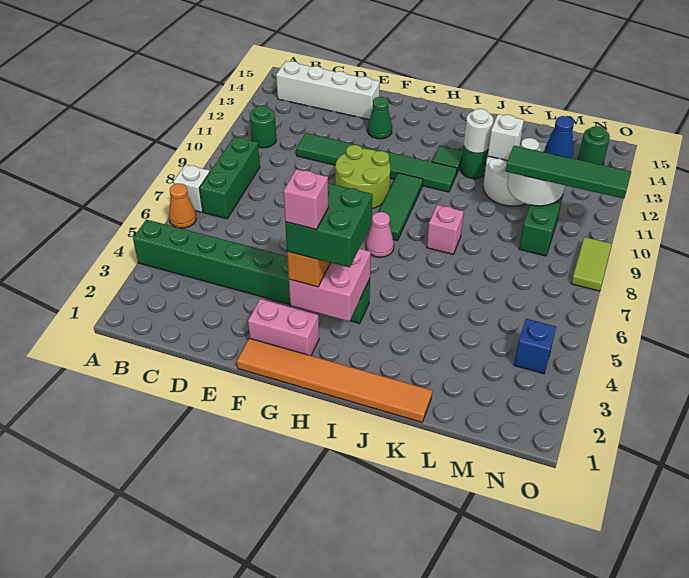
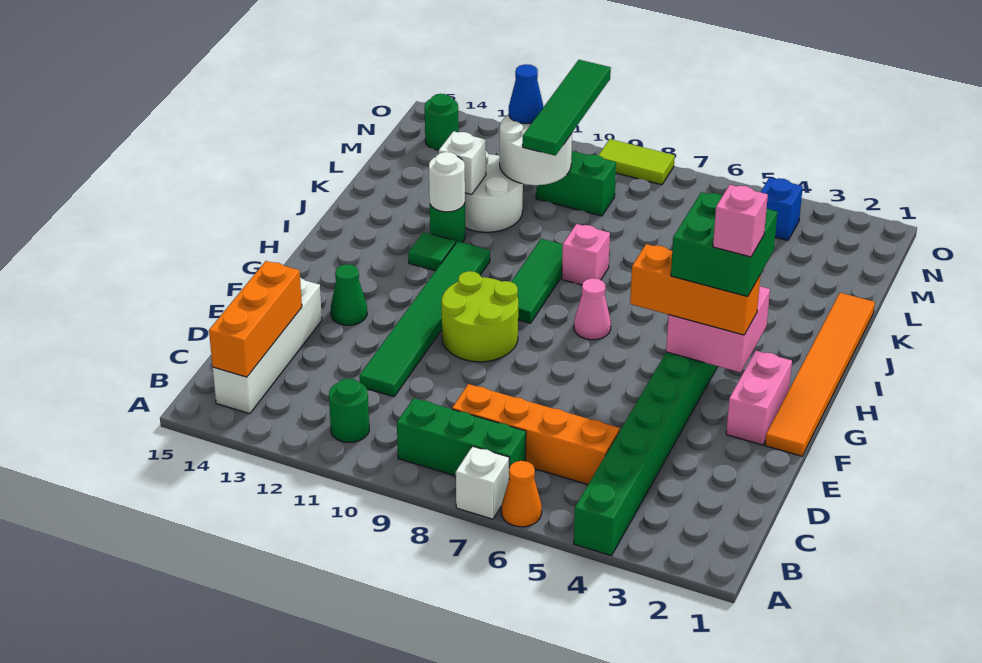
none -> orange brick B14:D14 level 2
none -> orange brick C5:C8 level 1
green tile H8:H10 level 1 -> green tile H9:J9 level 1

